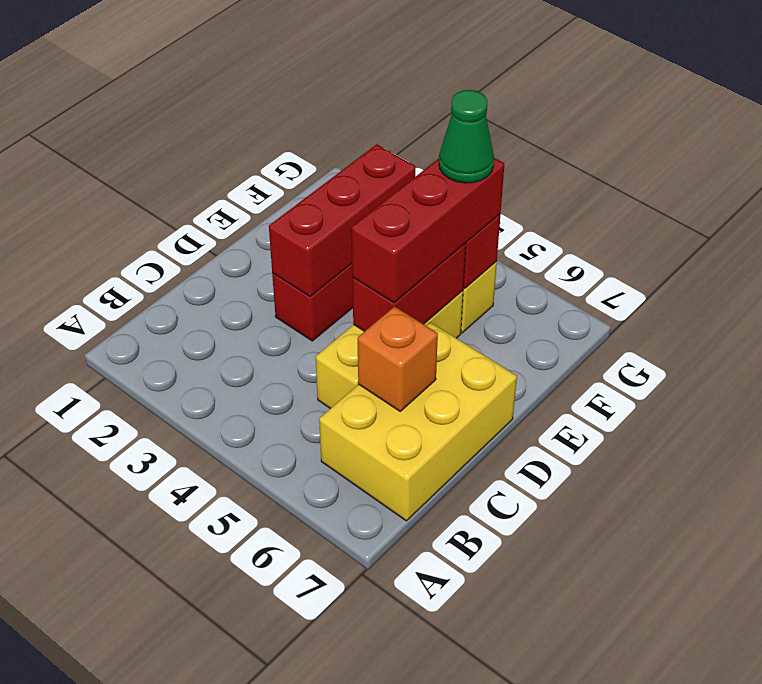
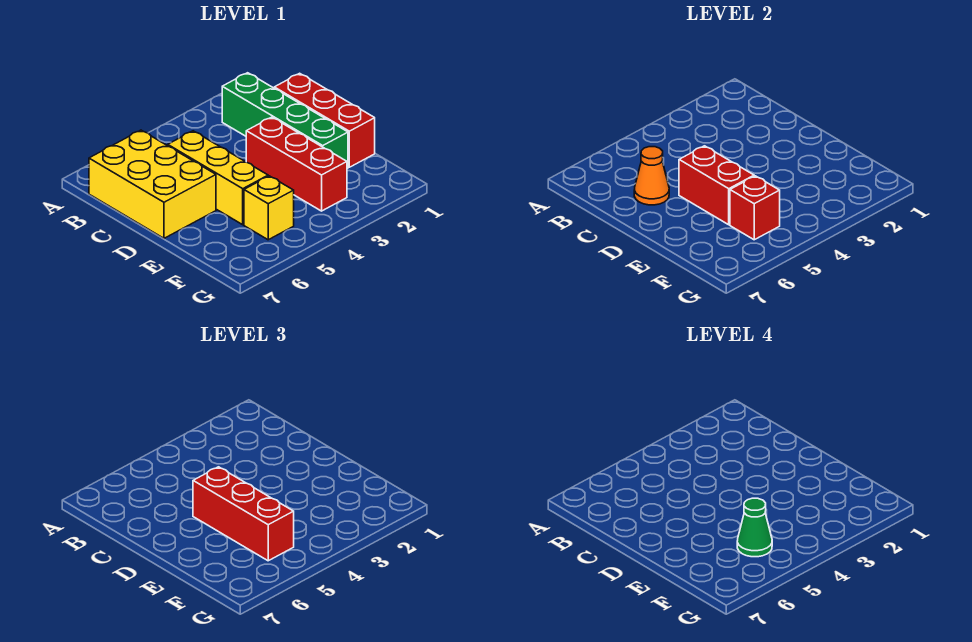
none -> green brick B2:E2 level 1
orange brick C6 level 2 -> orange cone C6 level 2
red brick D3:F3 level 2 -> red brick C1:E1 level 1

